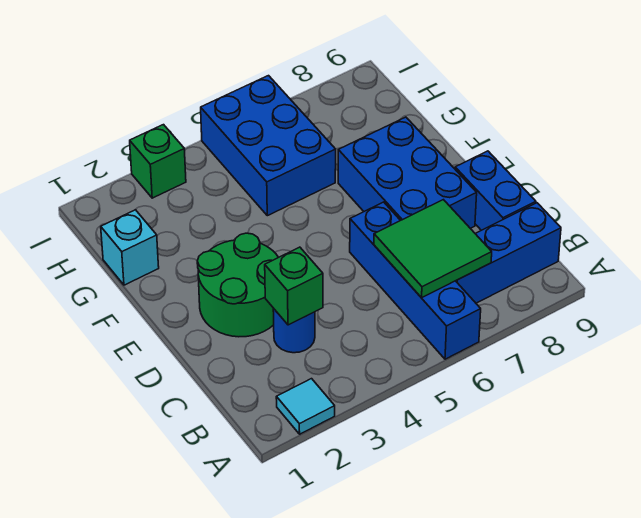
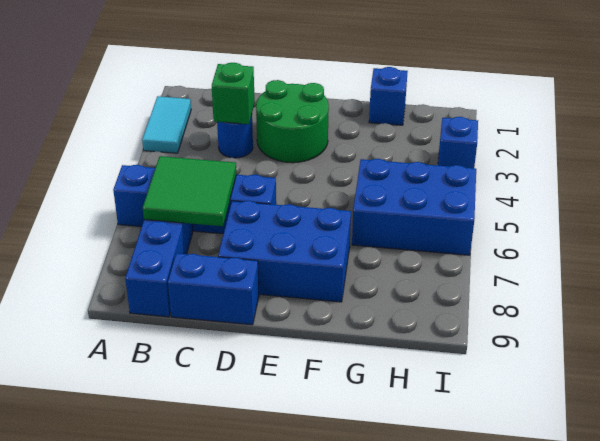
cyan tile A2 level 1 -> cyan tile A2:A3 level 1
cyan brick G1 level 1 -> blue brick G1 level 1
green brick I3 level 1 -> blue brick I3 level 1

